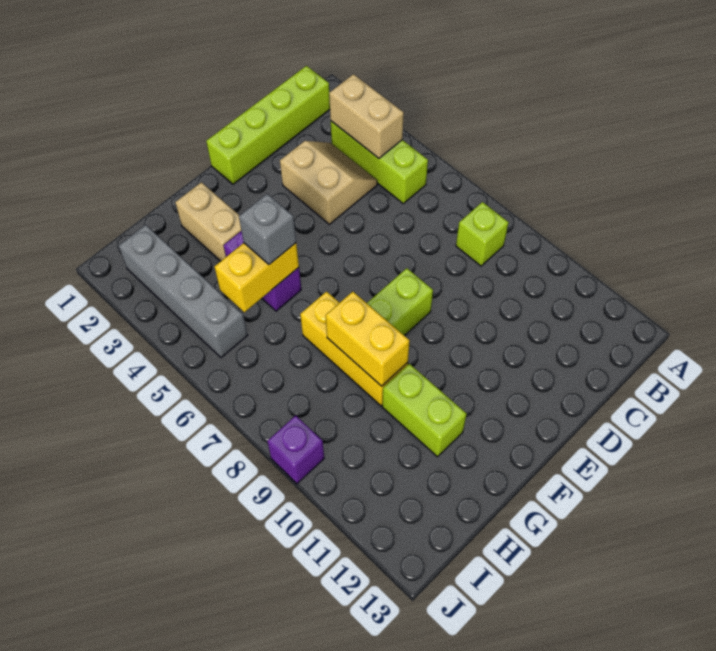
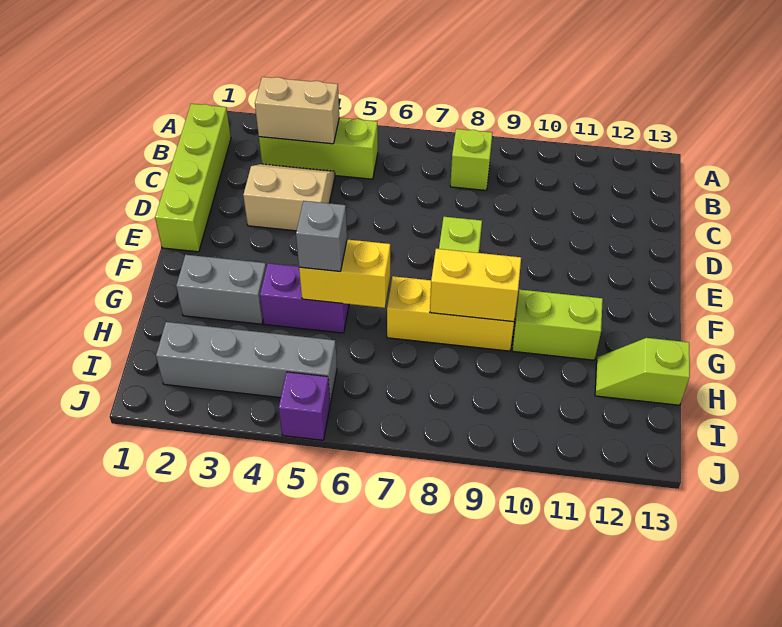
tan brick G2:G3 level 1 -> grey brick G2:G3 level 1
yellow brick G5:H5 level 2 -> yellow brick G5:G6 level 2
none -> lime slope H12:H13 level 1 top 13
purple brick J9 level 1 -> purple brick J5 level 1

